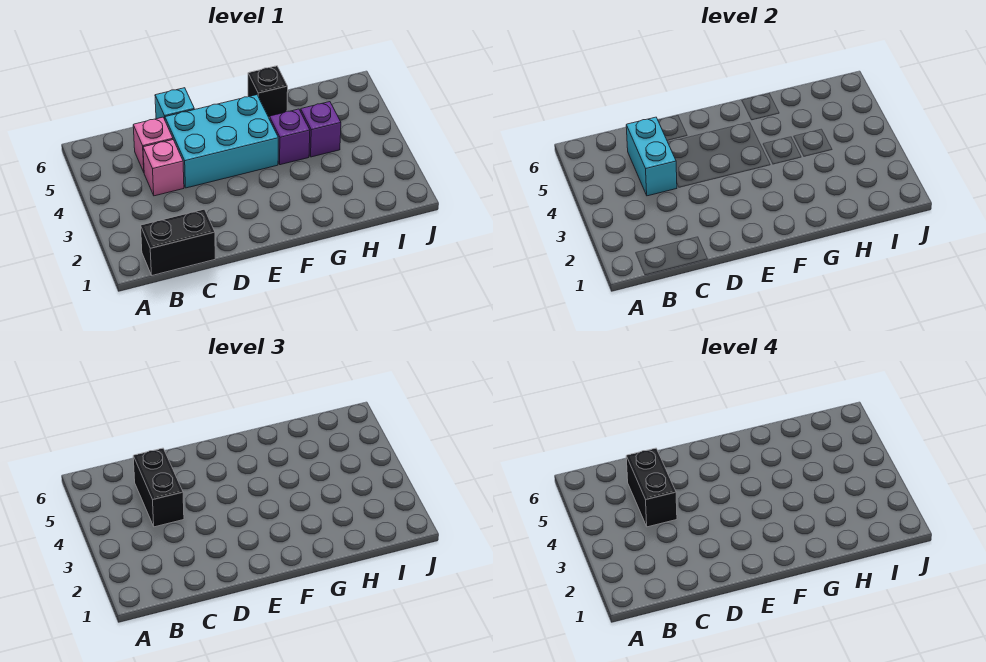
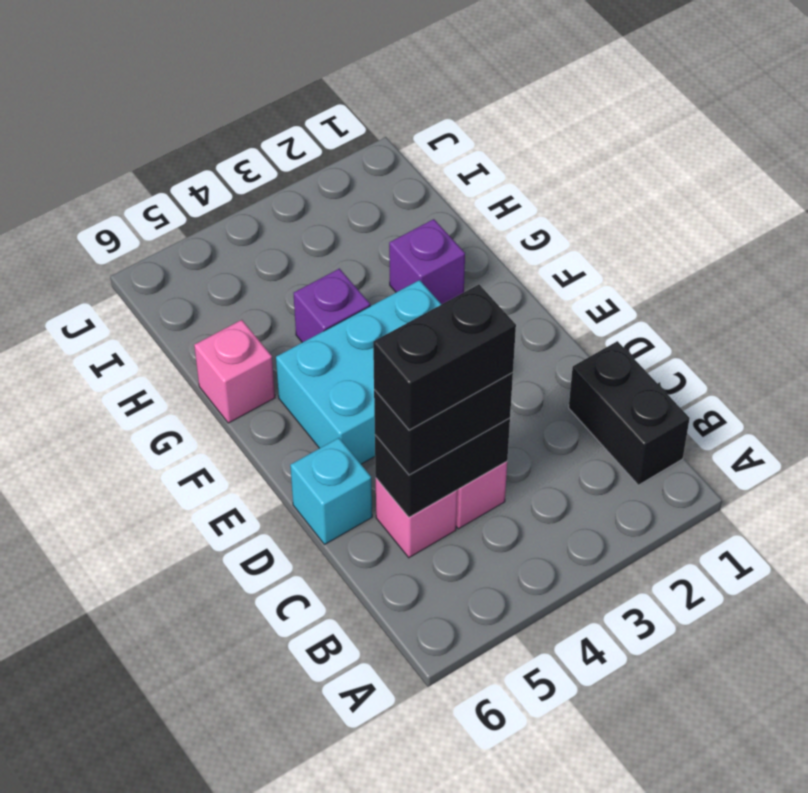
cyan brick C4:C5 level 2 -> black brick C4:C5 level 2
cyan brick D4:F5 level 1 -> cyan brick E3:F5 level 1
black brick G6 level 1 -> pink brick G6 level 1
purple brick H4 level 1 -> purple brick G2 level 1

